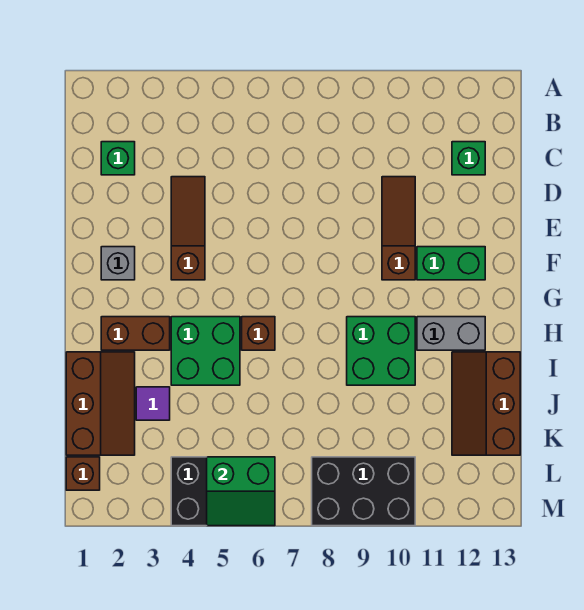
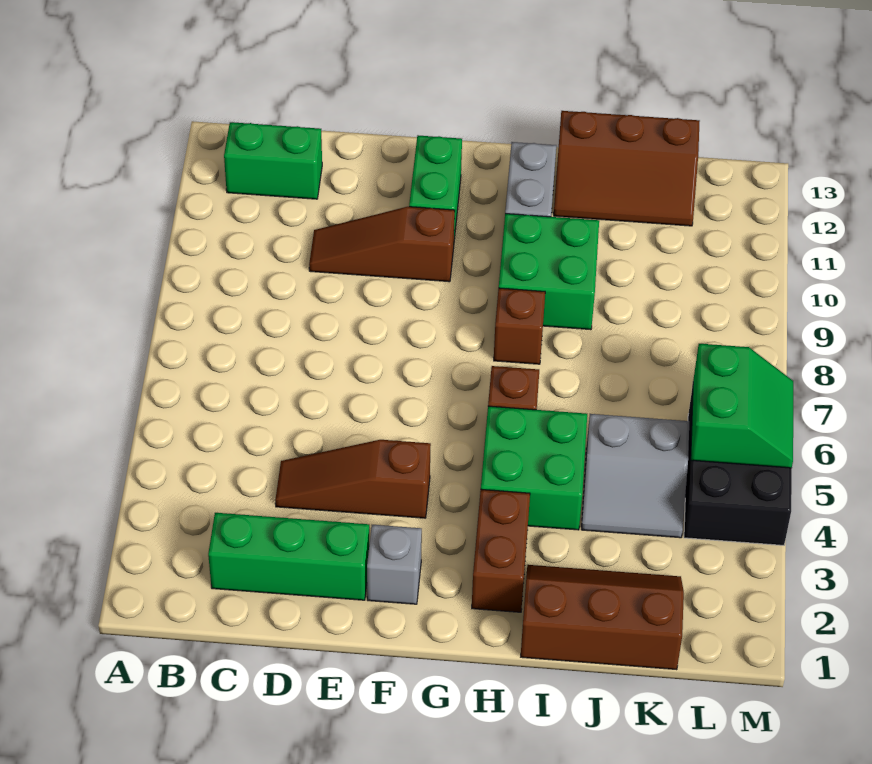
green brick C2 level 1 -> green brick C2:E2 level 1
green brick C12 level 1 -> green brick B12:C12 level 1
purple tile J3 level 1 -> none
none -> grey slope J4:K5 level 1 top 5
brown brick L1 level 1 -> brown brick H8 level 1
black brick L8:M10 level 1 -> none

